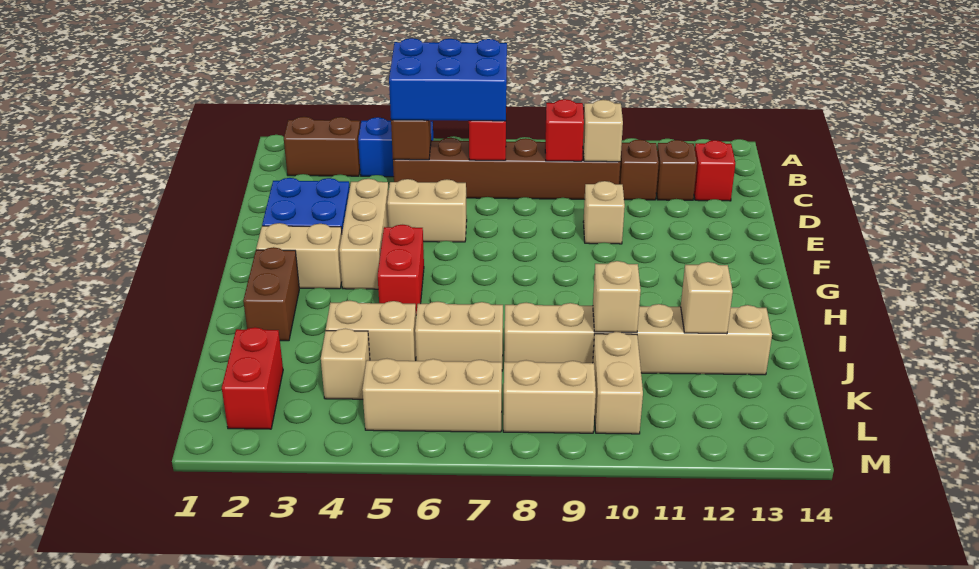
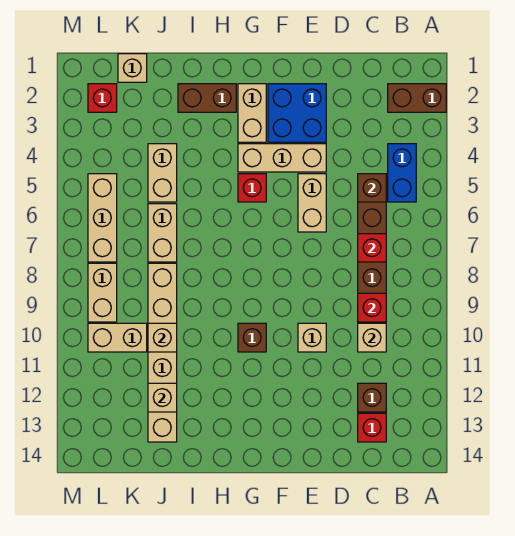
brown brick B2:B3 level 1 -> brown brick A2:B2 level 1
blue brick B5:C7 level 3 -> none
brown brick C11 level 1 -> brown brick G10 level 1
red brick G5:H5 level 1 -> red brick G5 level 1
red brick K2:L2 level 1 -> red brick L2 level 1
tan brick K4 level 1 -> tan brick K1 level 1

